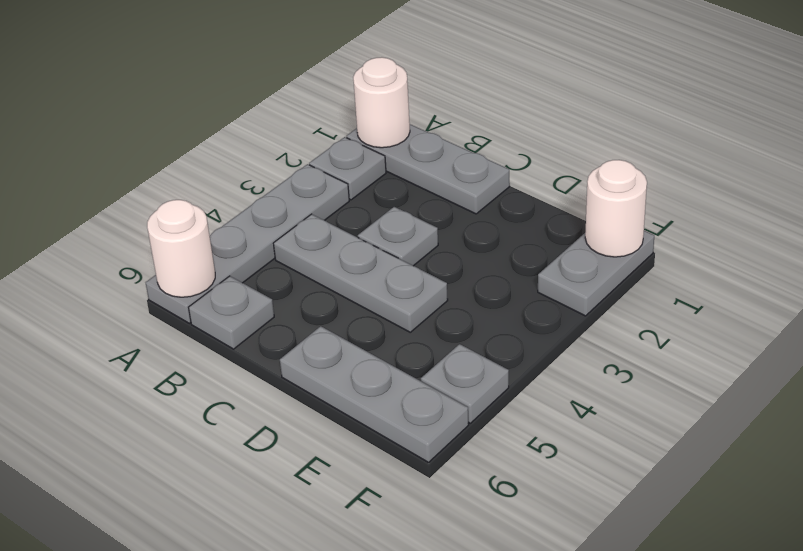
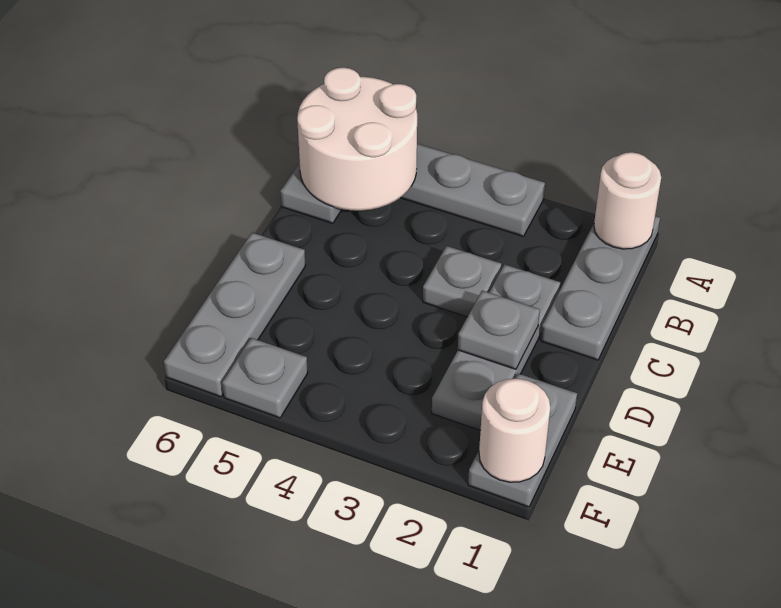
grey plate A2 level 1 -> grey plate D2 level 2
white round brick A6 level 2 -> white round brick A5:B6 level 2
grey plate B4:D4 level 1 -> grey plate C2:E2 level 1
grey plate F1:F2 level 1 -> grey plate E1:F1 level 1

